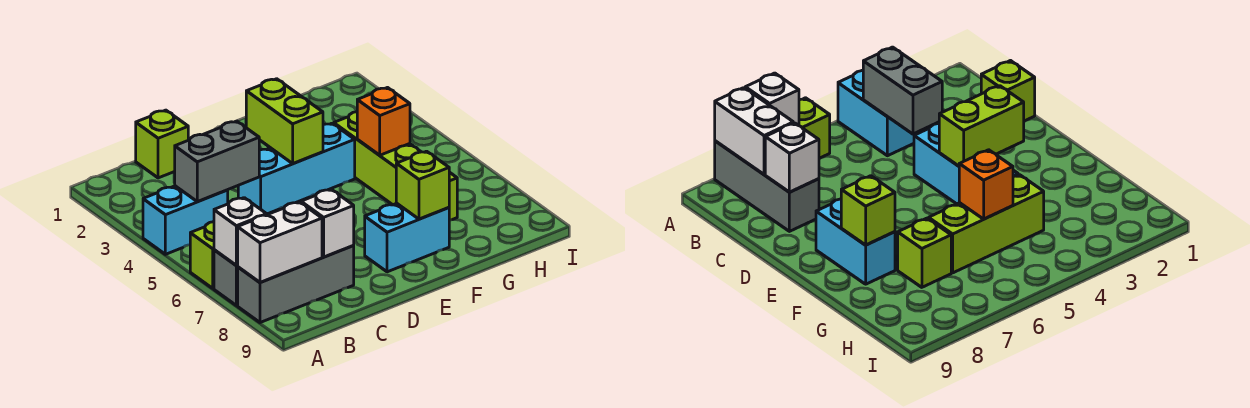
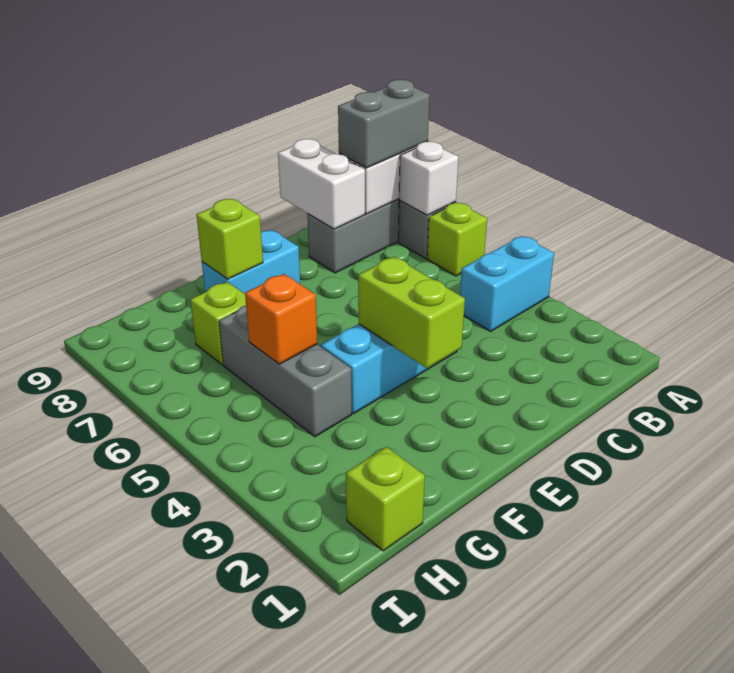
grey brick B4:C4 level 2 -> grey brick A8:B8 level 3
lime brick C1 level 1 -> lime brick H1 level 1
white brick C8 level 2 -> white brick C8:C9 level 2
lime brick G4:G6 level 1 -> grey brick G4:G6 level 1

